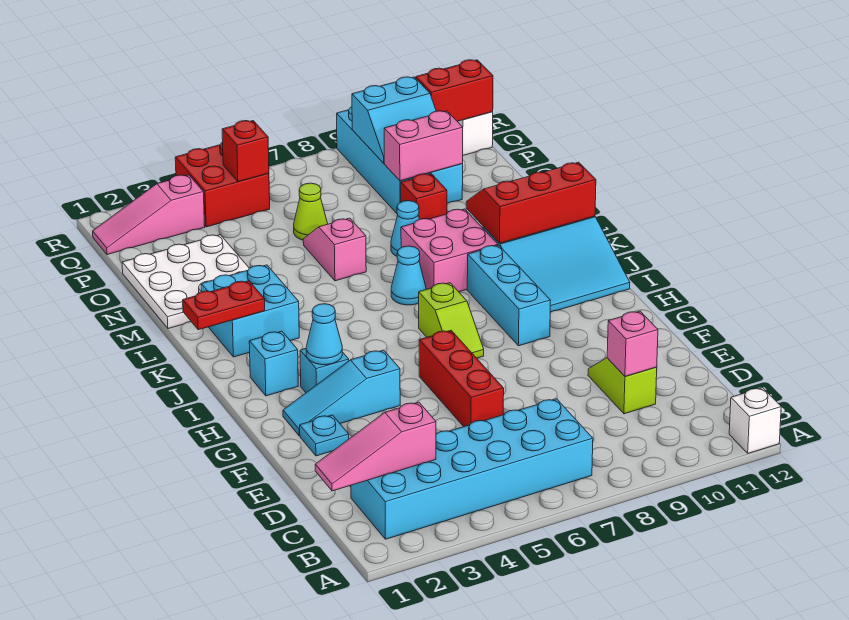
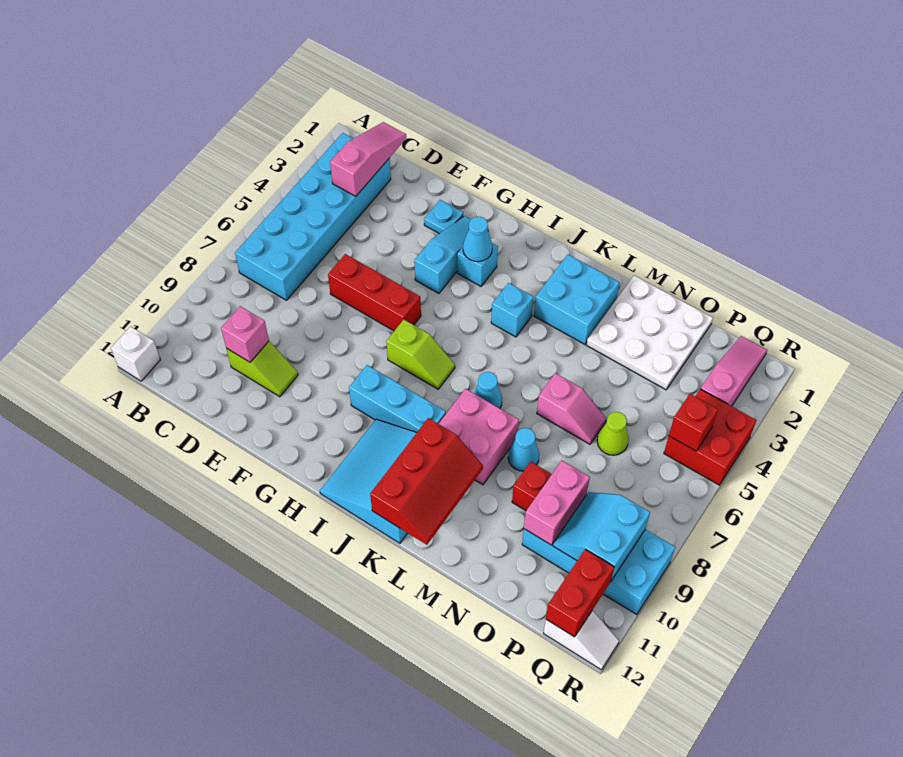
lime slope H7:I7 level 1 top I -> lime slope H7:I7 level 1 top H
cyan brick I2 level 1 -> cyan brick J4 level 1
red plate K1:K2 level 2 -> none

